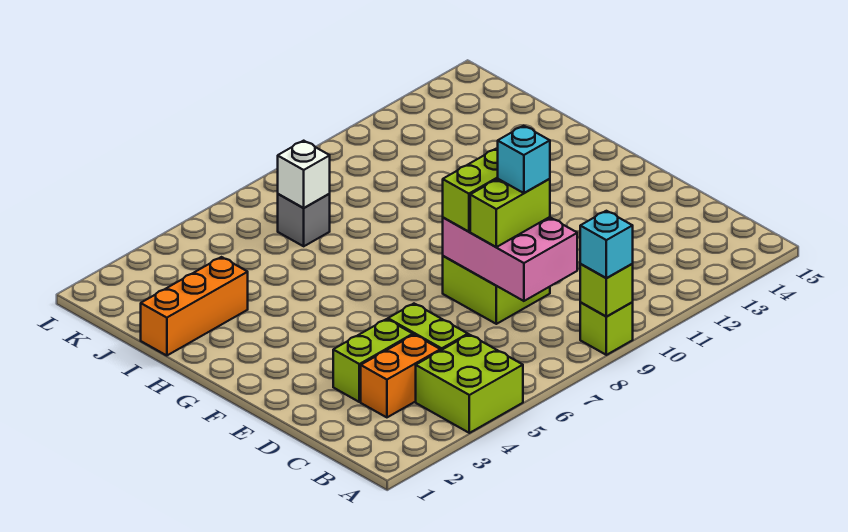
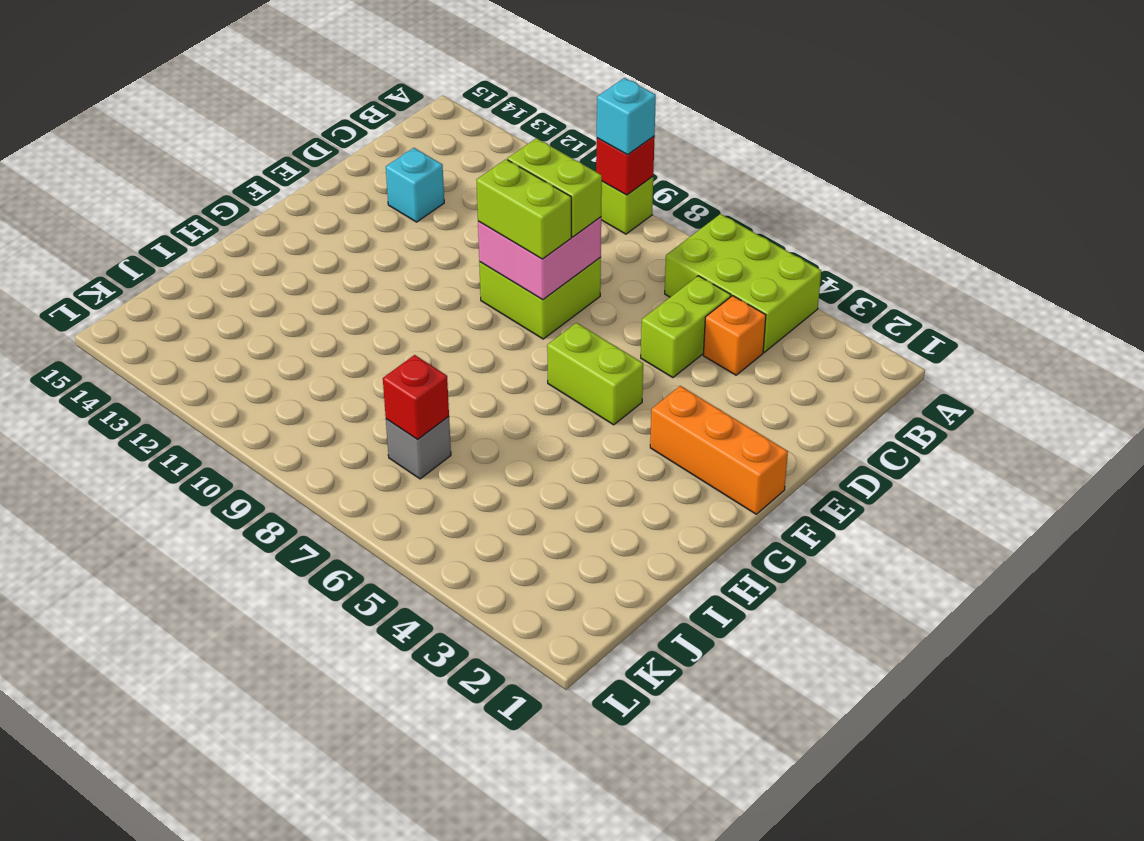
lime brick A4:B5 level 1 -> lime brick A4:B6 level 1
lime brick A9 level 2 -> red brick A9 level 2
orange brick C3:C4 level 1 -> orange brick C4 level 1
pink brick C8:E9 level 2 -> pink brick D8:E9 level 2
lime brick D3:D4 level 1 -> lime brick F5:F6 level 1
cyan brick D9 level 4 -> cyan brick D13 level 1
orange brick I1:I3 level 1 -> orange brick F1:F3 level 1
white brick J7 level 2 -> red brick J7 level 2

